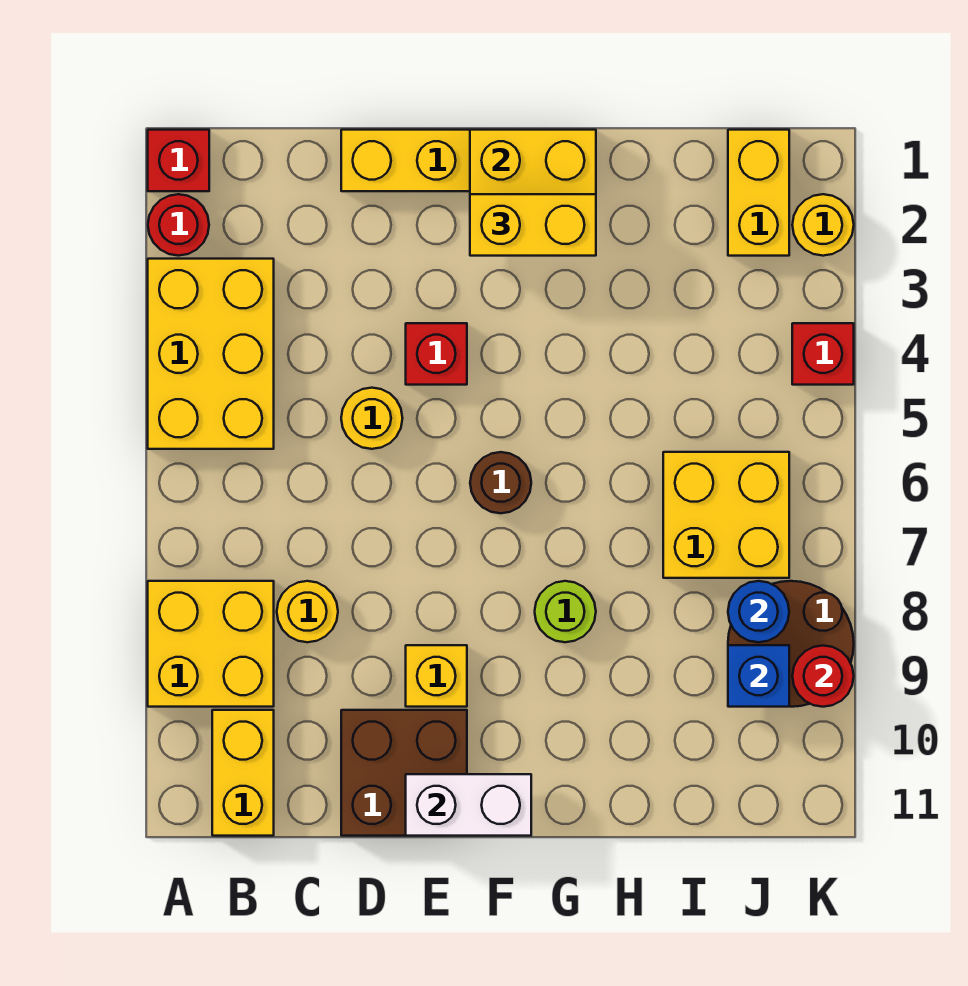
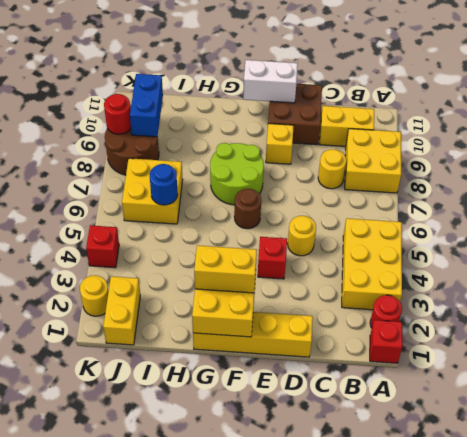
yellow brick B10:B11 level 1 -> yellow brick B10:C10 level 1
lime round brick G8 level 1 -> lime round brick F7:G8 level 1
blue round brick J8 level 2 -> blue round brick I6 level 2
blue brick J9 level 2 -> blue brick J9:J10 level 2

